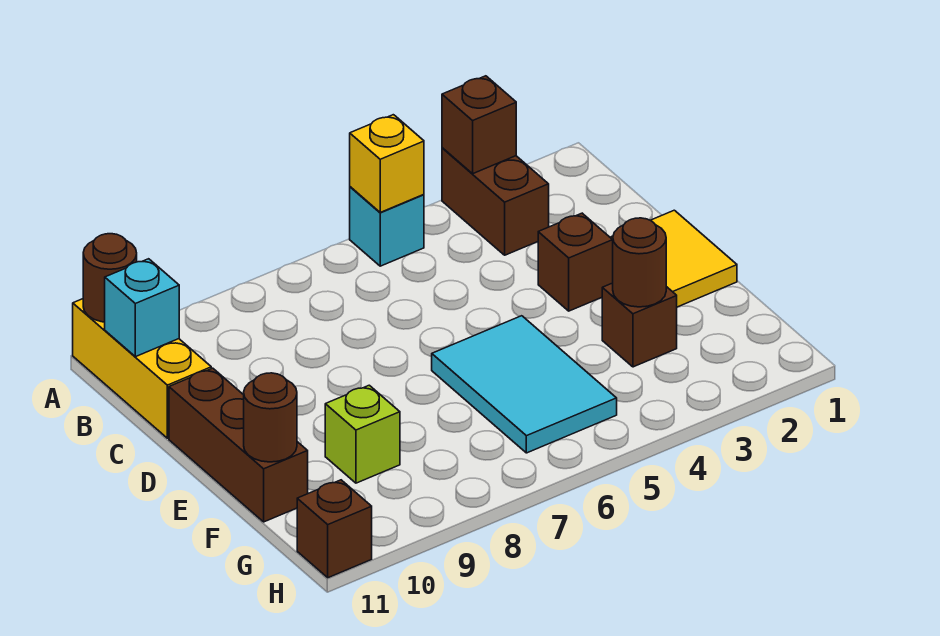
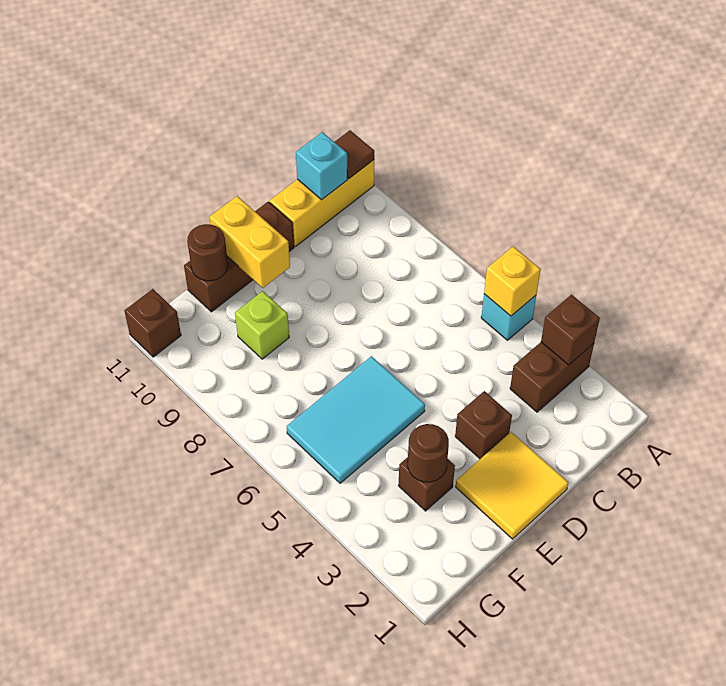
brown round brick A11 level 2 -> brown tile A11 level 2
none -> yellow brick E10:E11 level 2

